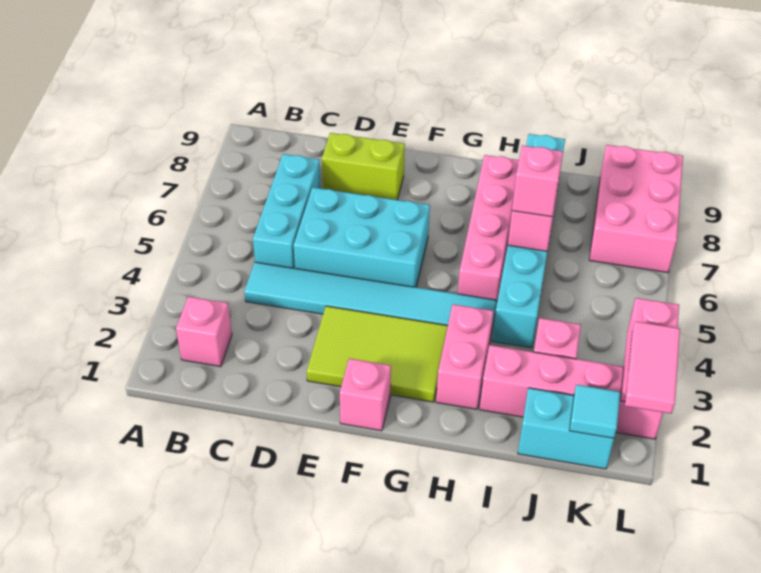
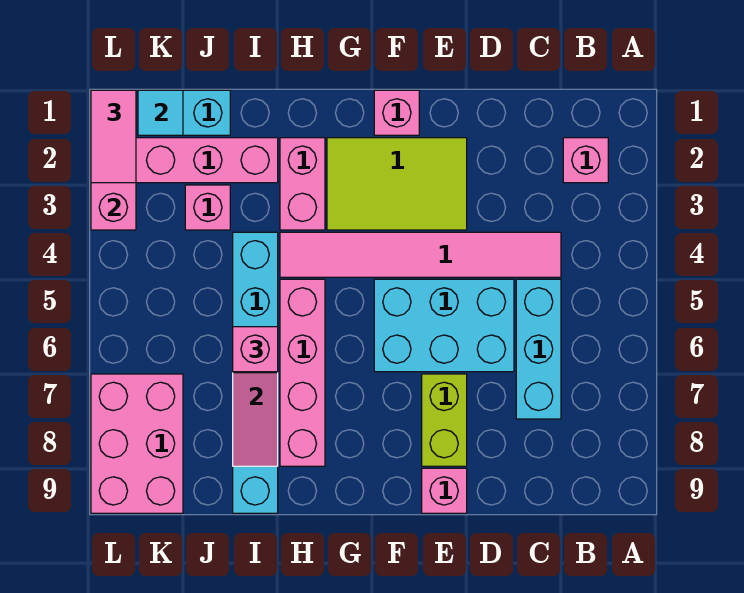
cyan tile C4:H4 level 1 -> pink tile C4:H4 level 1
lime brick D8:E8 level 1 -> lime brick E7:E8 level 1
none -> pink brick E9 level 1

